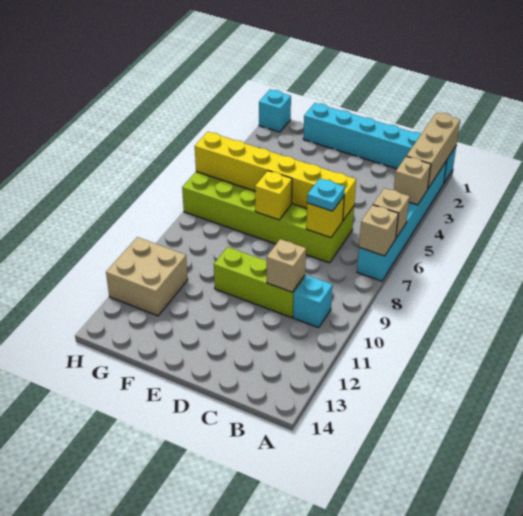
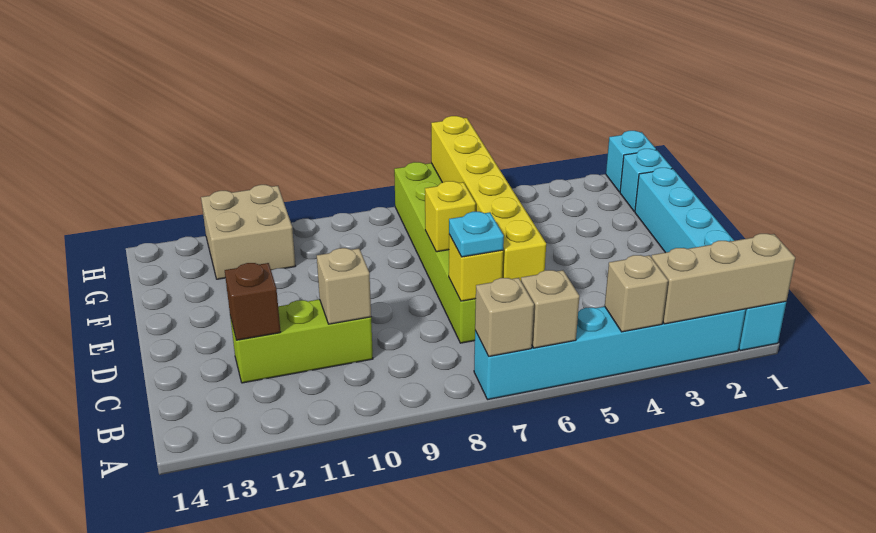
cyan brick B10 level 1 -> cyan brick G1 level 1
lime brick C10:E10 level 1 -> lime brick C10:C12 level 1
none -> brown brick C12 level 2

